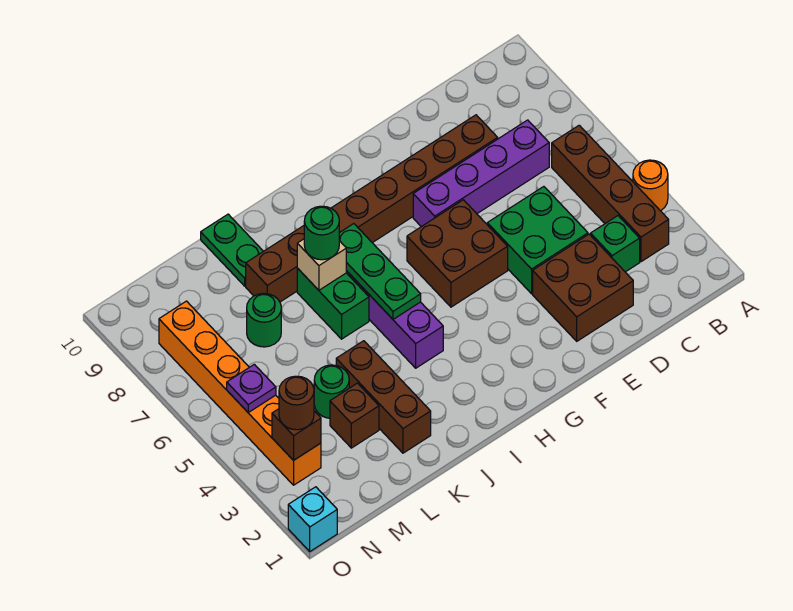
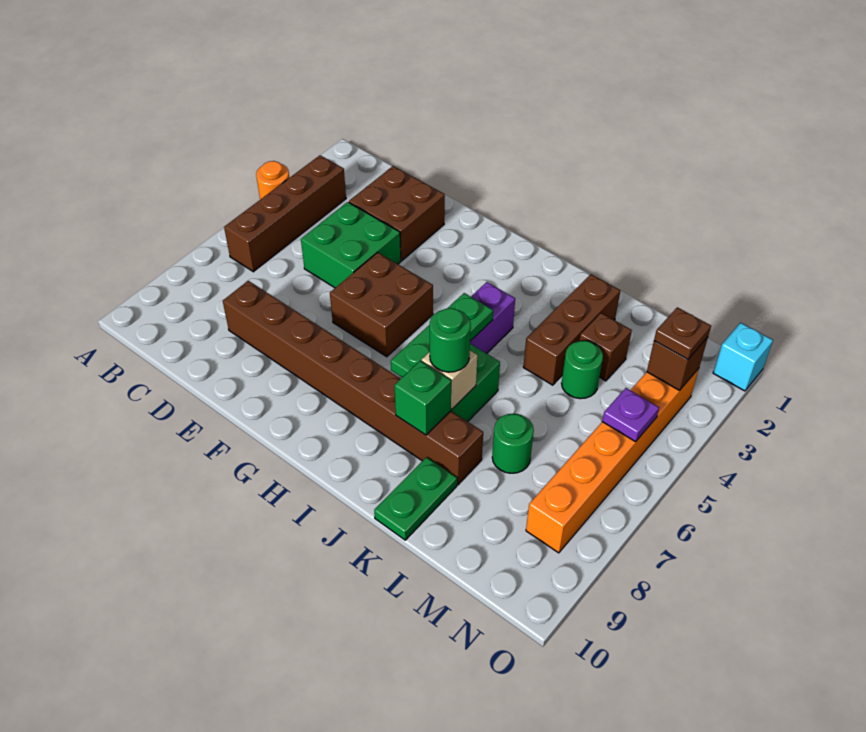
green brick C3 level 1 -> green brick J8 level 2
purple brick C7:F7 level 1 -> none
brown round brick N3 level 3 -> brown plate N3 level 3

